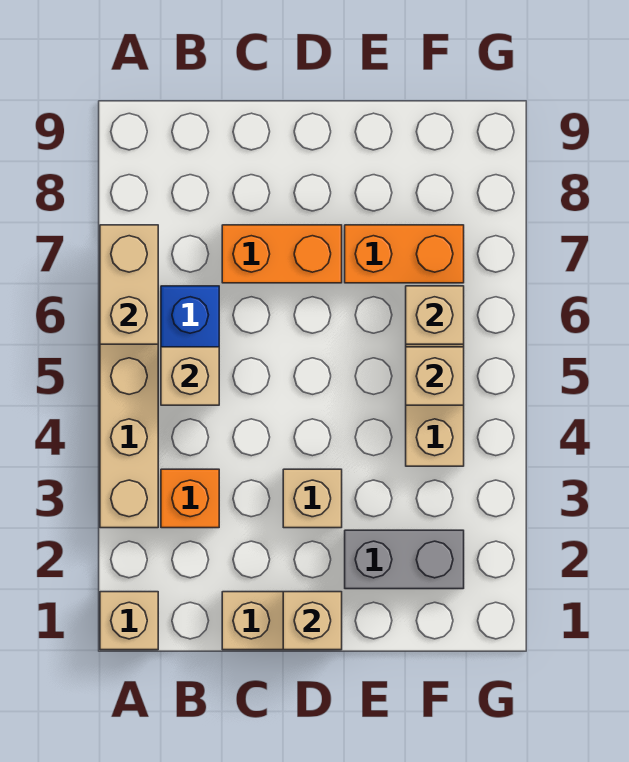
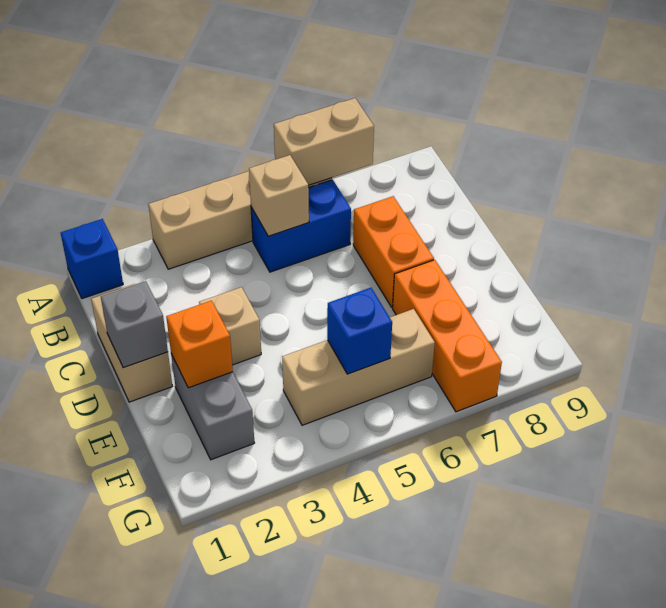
tan brick A1 level 1 -> blue brick A1 level 1
orange brick B3 level 1 -> orange brick E2 level 2
tan brick D1 level 2 -> grey brick D1 level 2
orange brick E7:F7 level 1 -> orange brick E7:G7 level 1
tan brick F5 level 2 -> blue brick F5 level 2
tan brick F6 level 2 -> none

